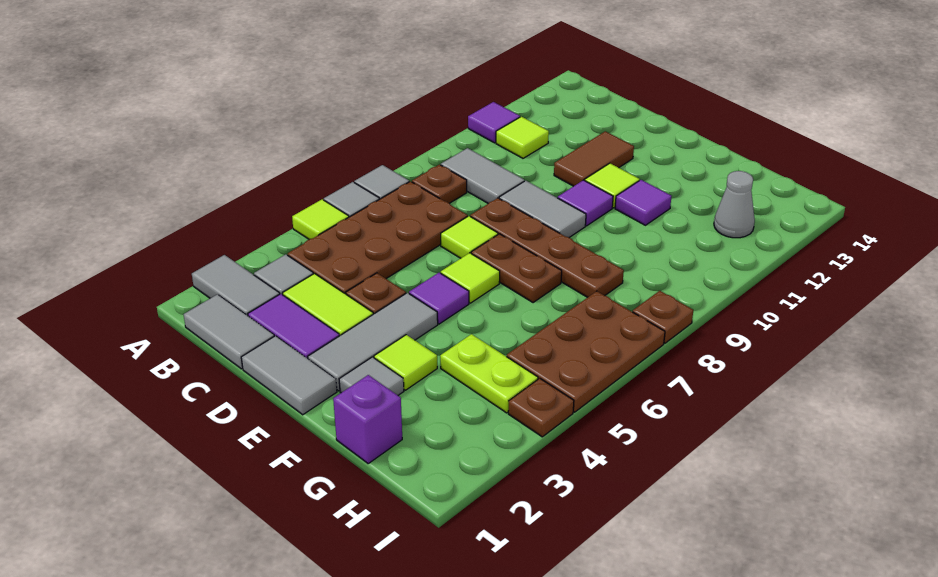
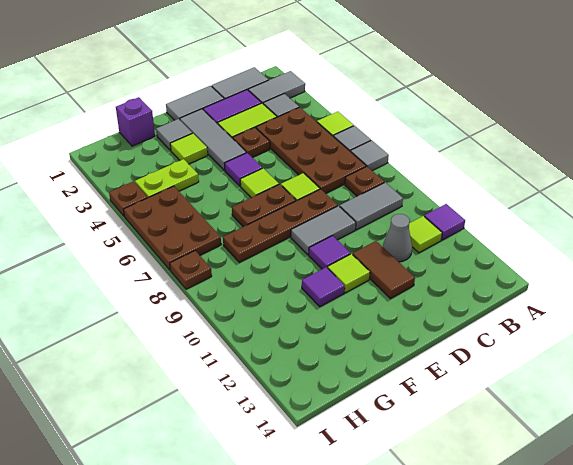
grey cone H12 level 1 -> grey cone C11 level 1

